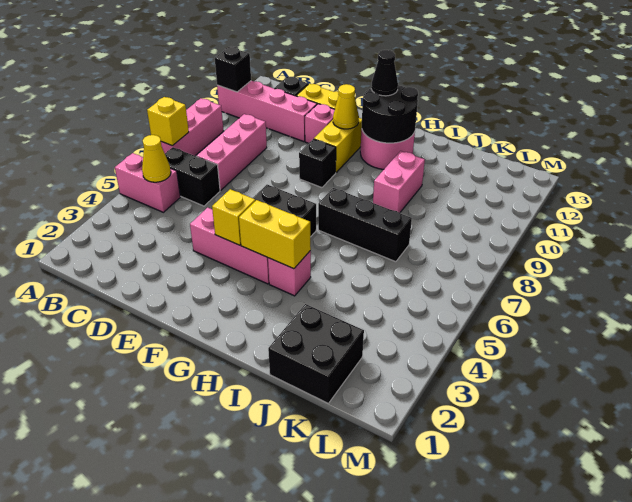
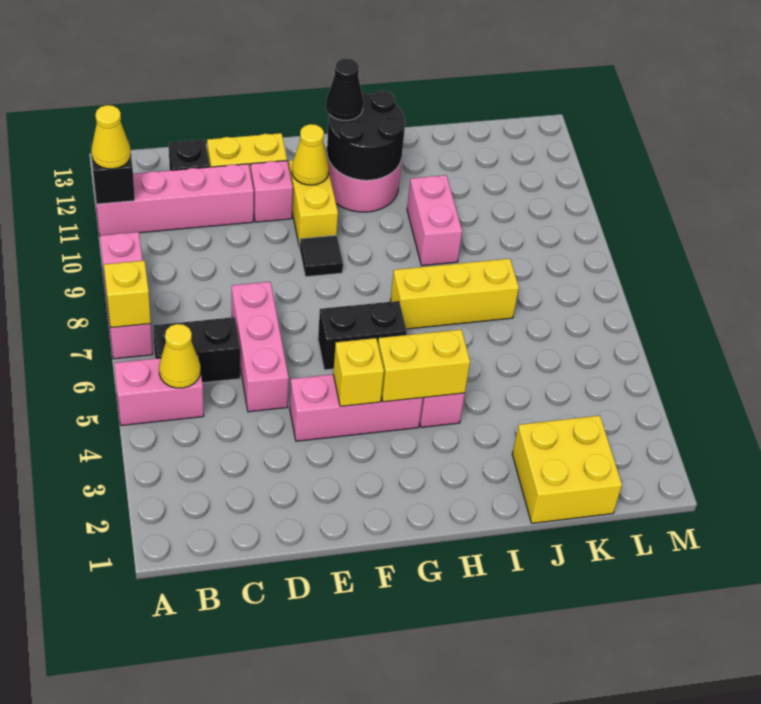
none -> yellow cone A11 level 3
pink brick C7:C9 level 1 -> pink brick D5:D7 level 1
black brick F9 level 1 -> black tile F9 level 1
black brick H7:J7 level 1 -> yellow brick H7:J7 level 1
black brick J1:K2 level 1 -> yellow brick J1:K2 level 1

